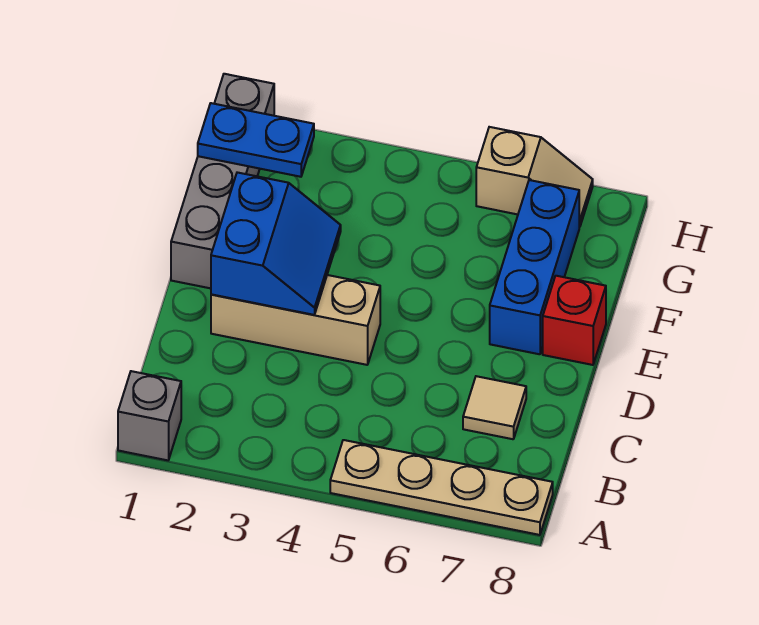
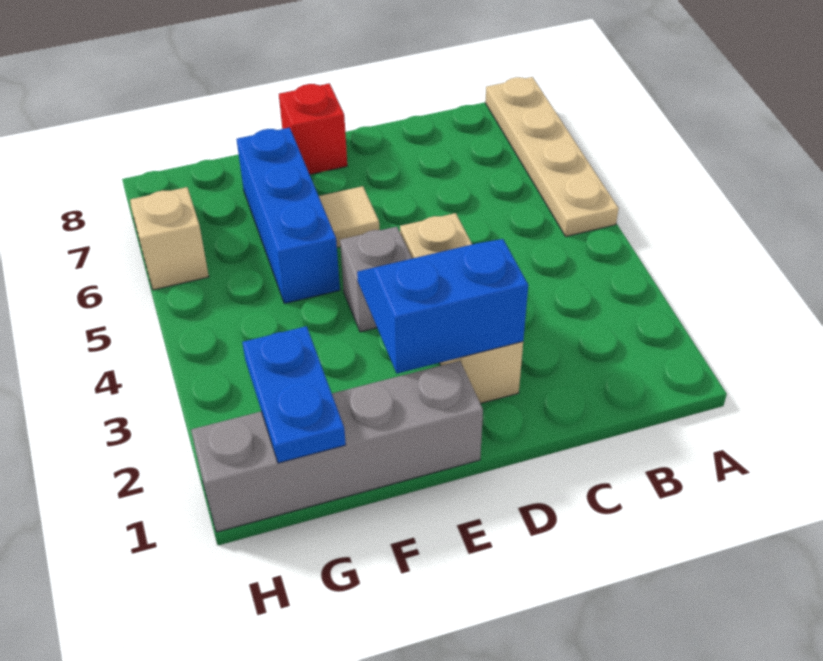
grey brick A1 level 1 -> grey brick E4 level 1
tan tile C7 level 1 -> tan tile E6 level 1
blue brick E7:G7 level 1 -> blue brick F5:F7 level 1

